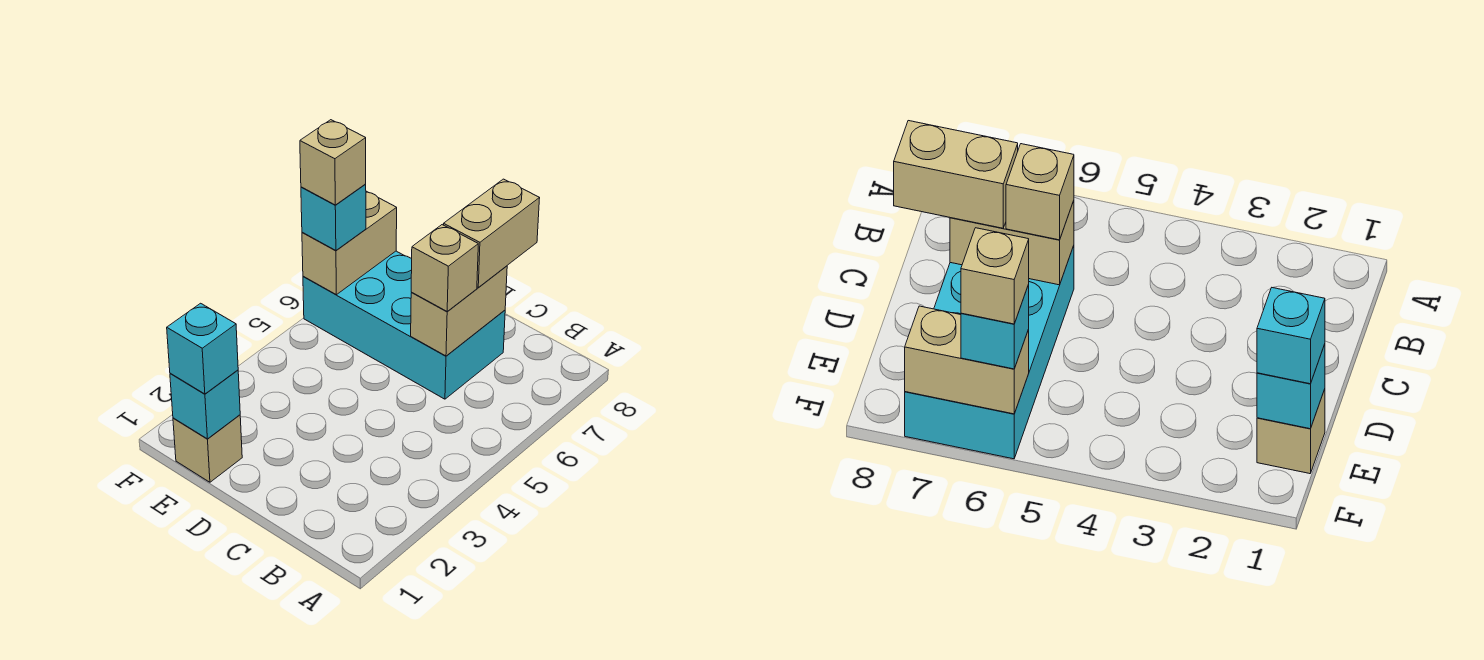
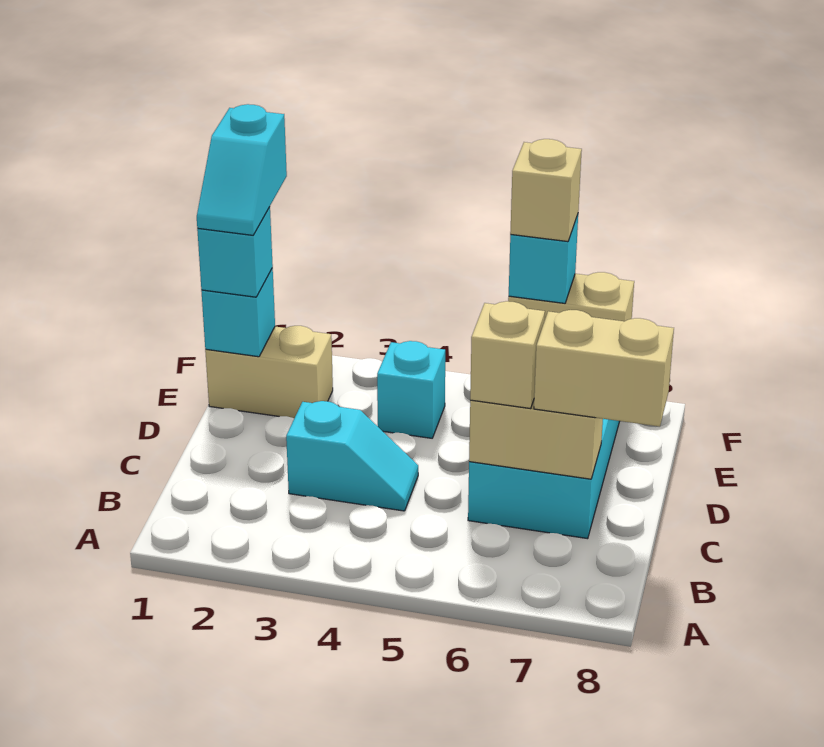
none -> cyan slope C3:C4 level 1 top 3
tan brick E1 level 1 -> tan brick E1:E2 level 1
none -> cyan slope E1:F1 level 4 top F
none -> cyan brick E4 level 1

